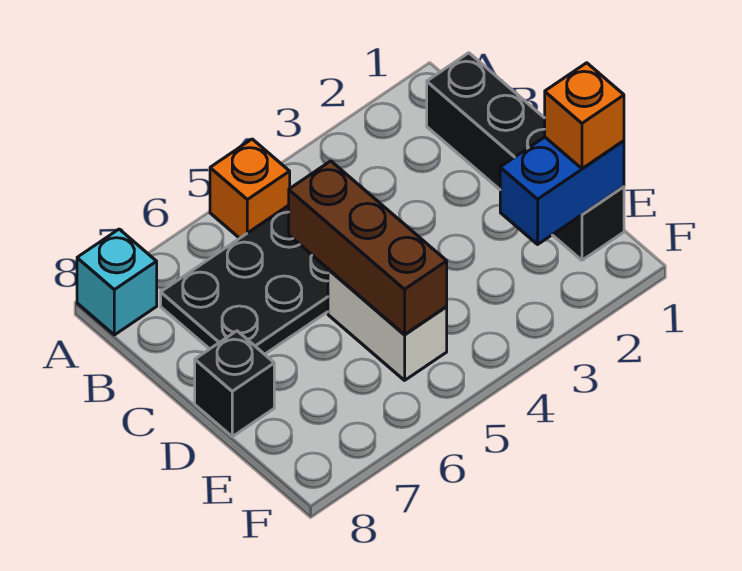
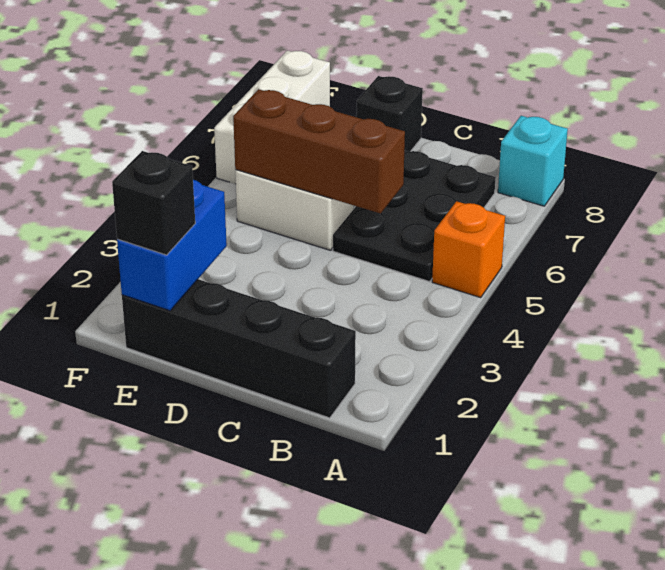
orange brick E1 level 3 -> black brick E1 level 3
none -> white brick F6:F8 level 1

